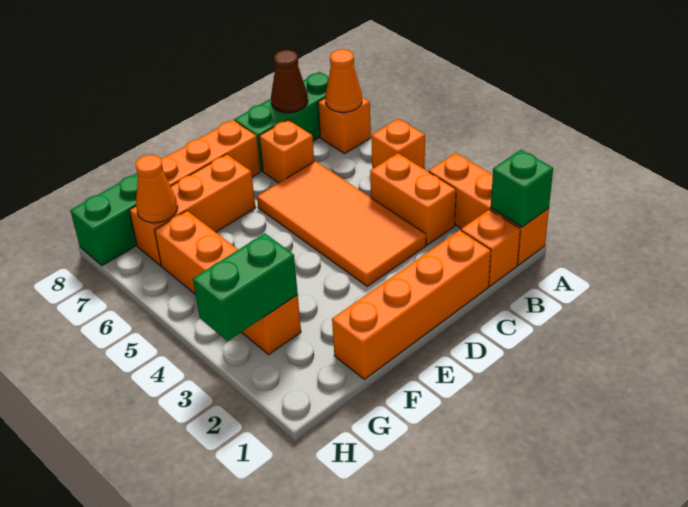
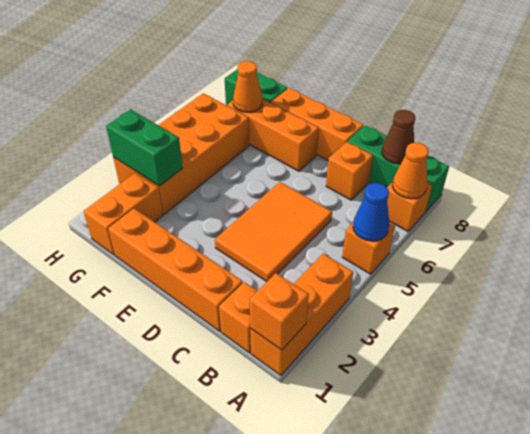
green brick A1 level 2 -> orange brick A1 level 2
none -> blue cone A5 level 2
orange brick B3:B4 level 1 -> orange brick G1:G2 level 1
orange tile C3:D6 level 1 -> orange tile C3:D5 level 1
orange brick G3:G6 level 1 -> orange brick G3:H6 level 1

